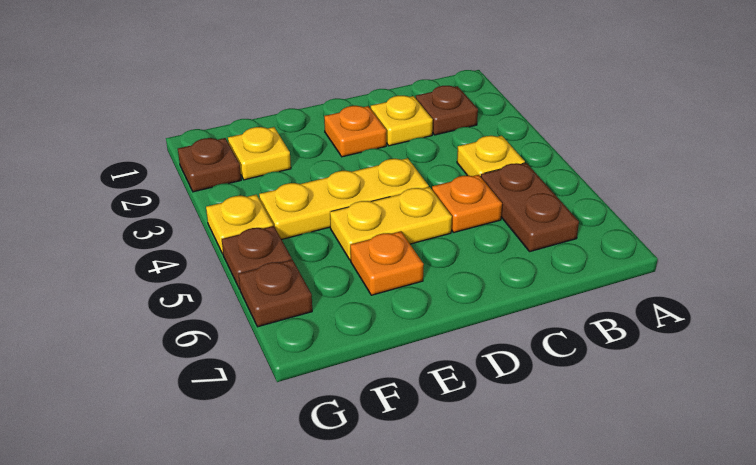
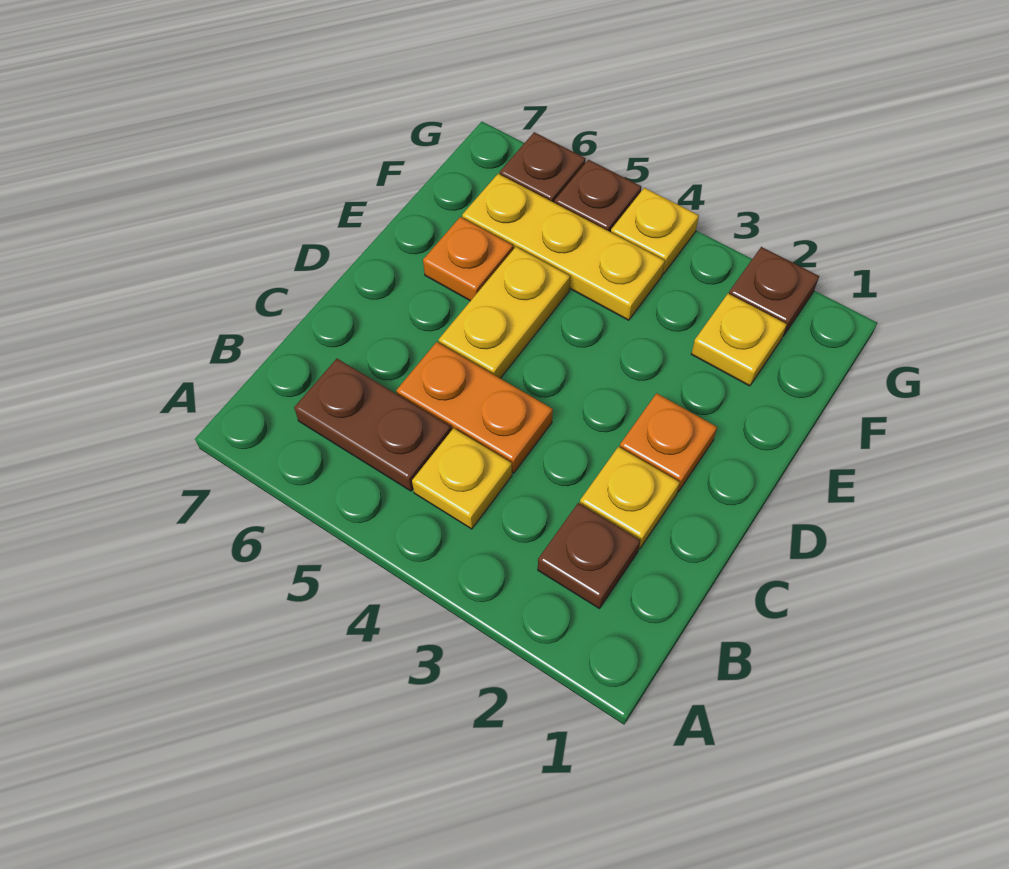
orange plate C5 level 1 -> orange plate C4:C5 level 1
yellow plate D4:F4 level 1 -> yellow plate F4:F6 level 1

